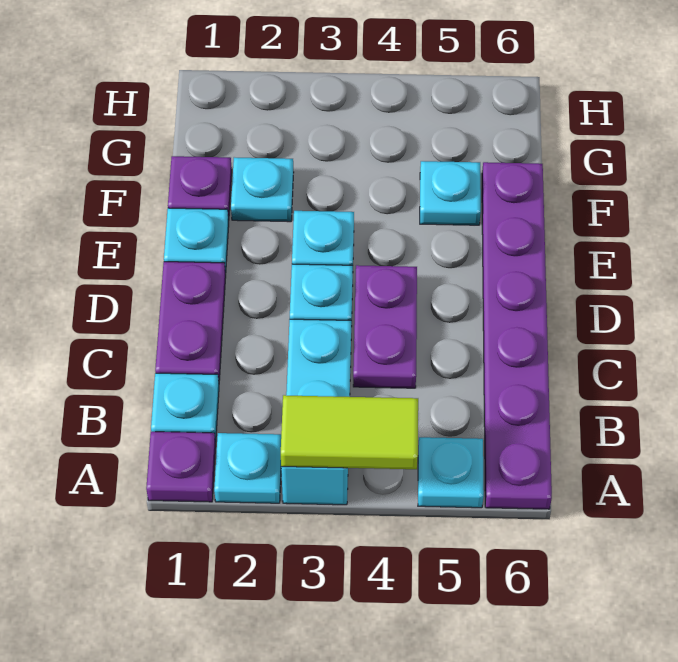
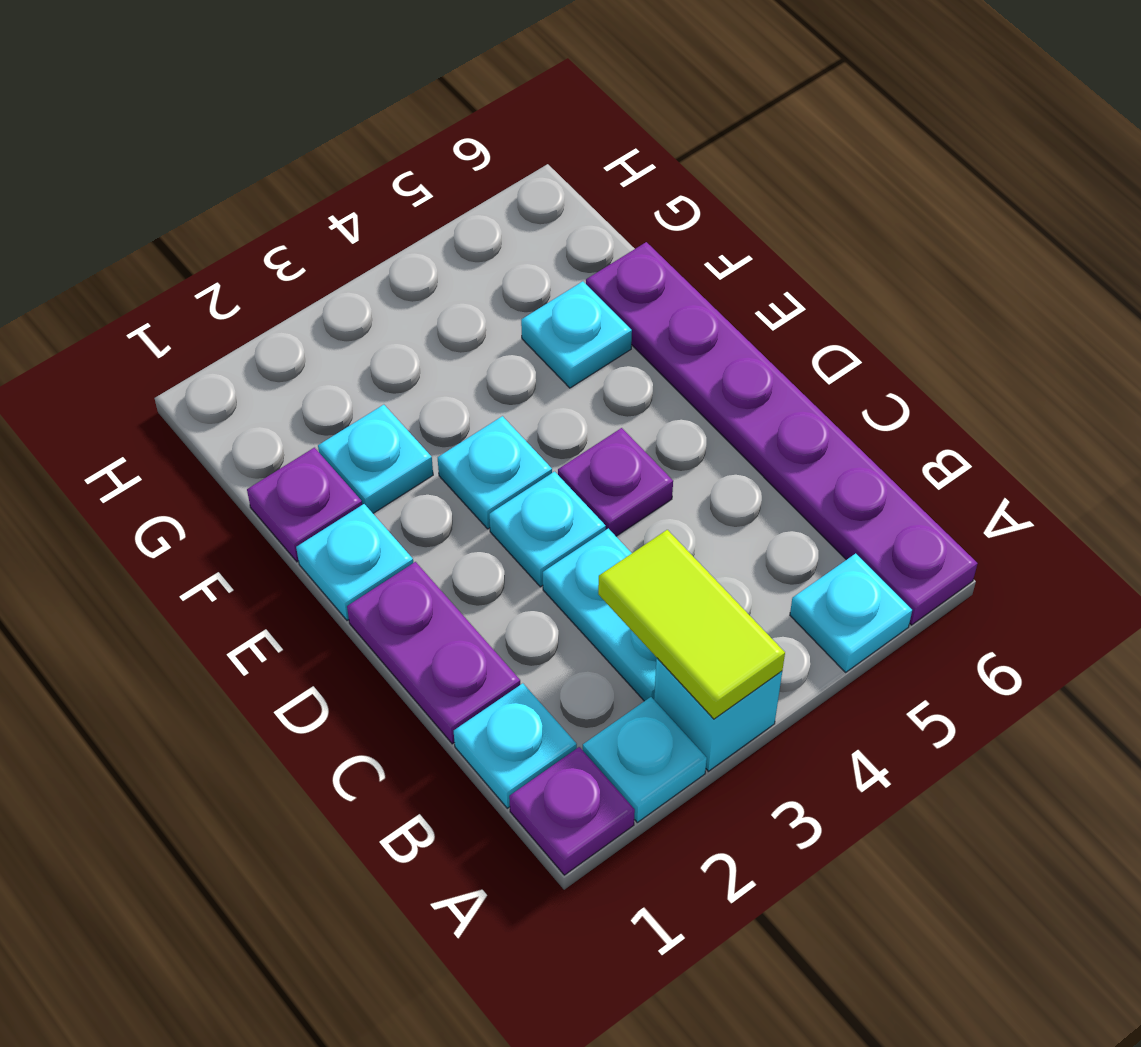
lime tile A3:A4 level 2 -> lime tile A3:B3 level 2
purple plate C4:D4 level 1 -> purple plate D4 level 1

